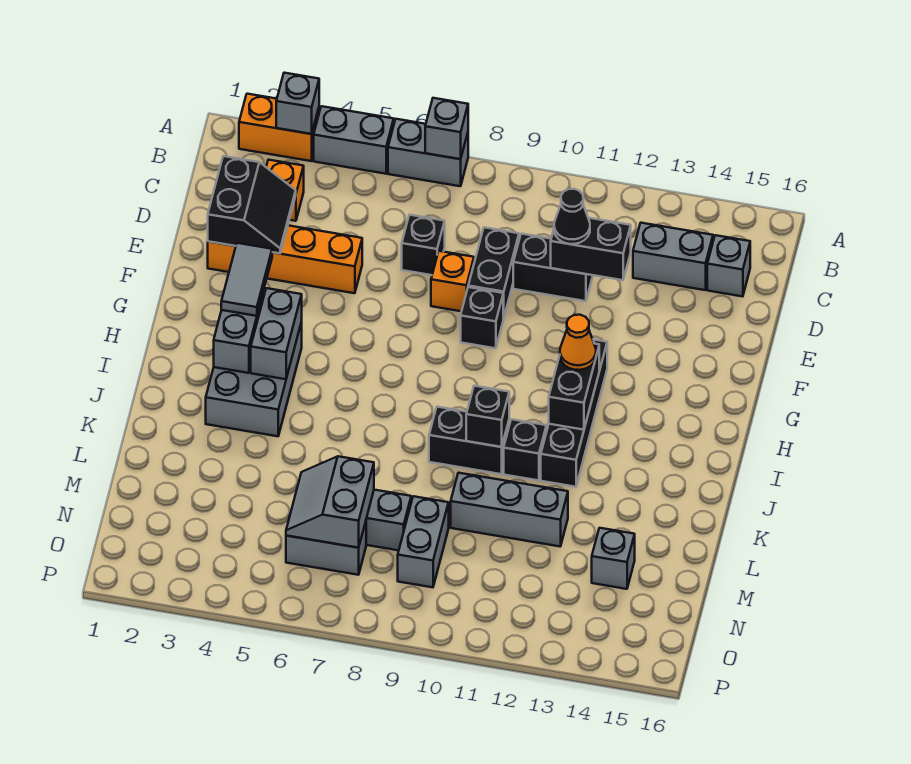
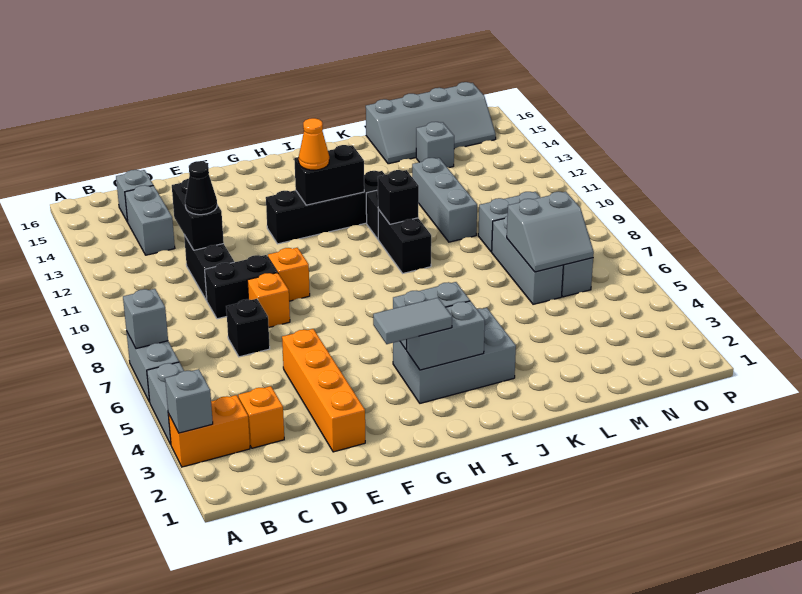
orange brick A2:A3 level 1 -> orange brick A3:B3 level 1
black slope D2:E3 level 2 top 2 -> none
black brick F9 level 1 -> orange brick F9 level 1
none -> grey slope L15:O16 level 1 top 16

